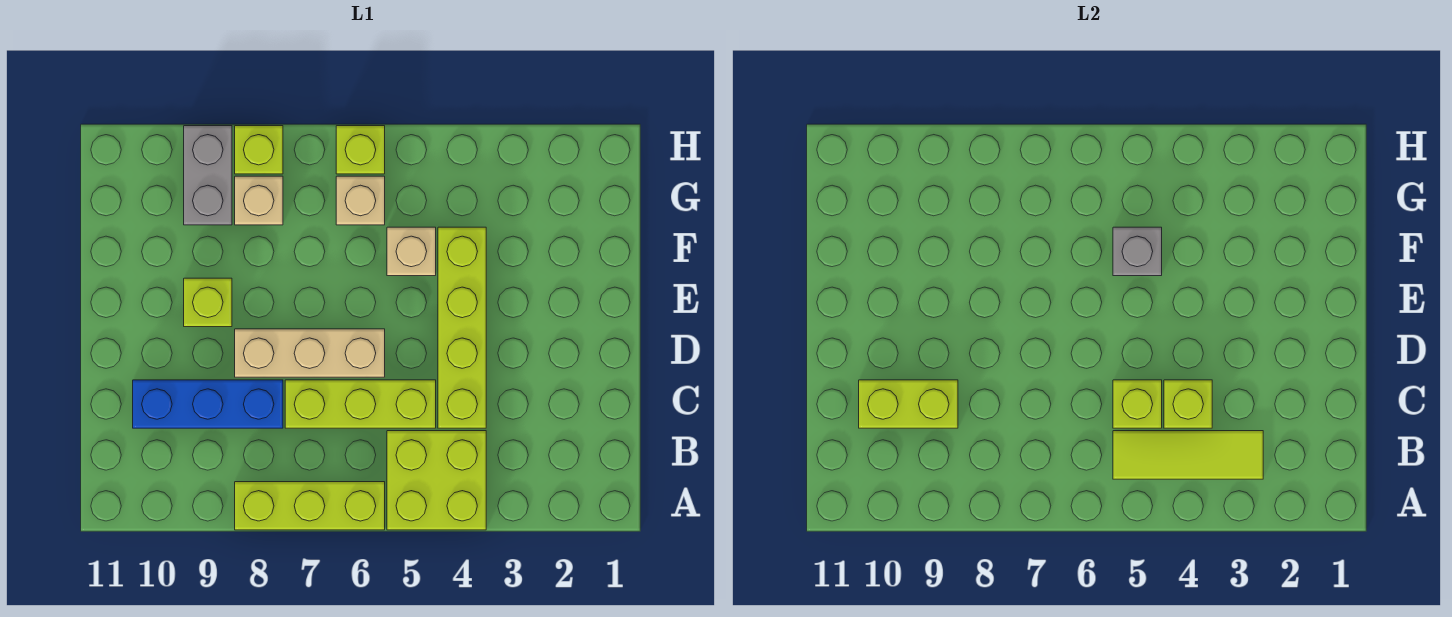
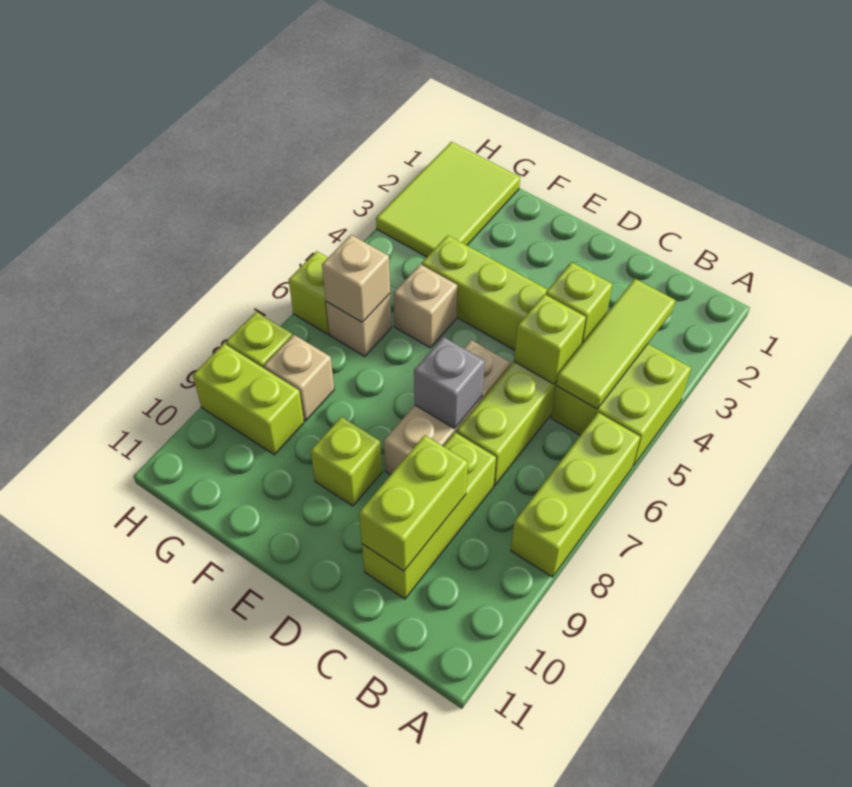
blue brick C8:C10 level 1 -> lime brick C8:C10 level 1
grey brick F5 level 2 -> grey brick D7 level 2
none -> lime tile G1:H3 level 1
none -> tan brick G6 level 2
grey brick G9:H9 level 1 -> lime brick G9:H9 level 1

